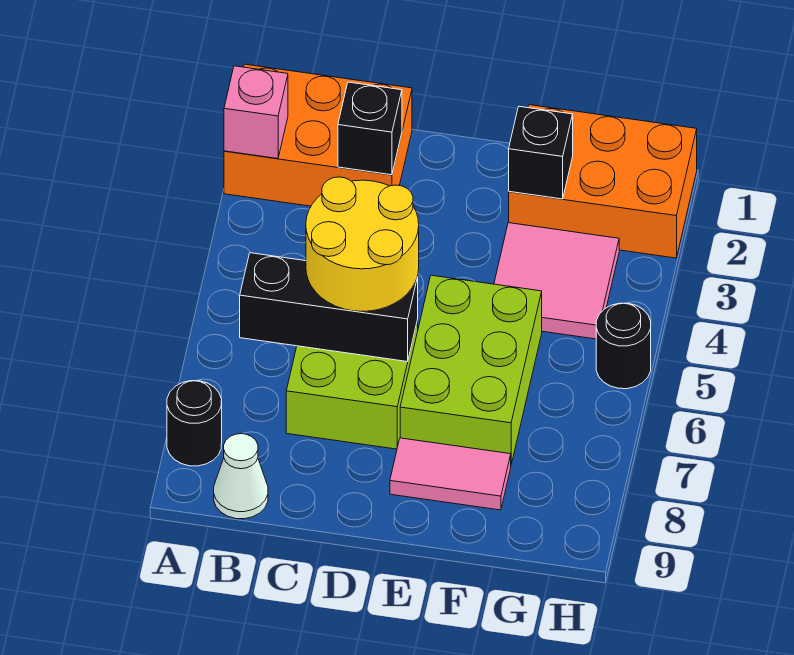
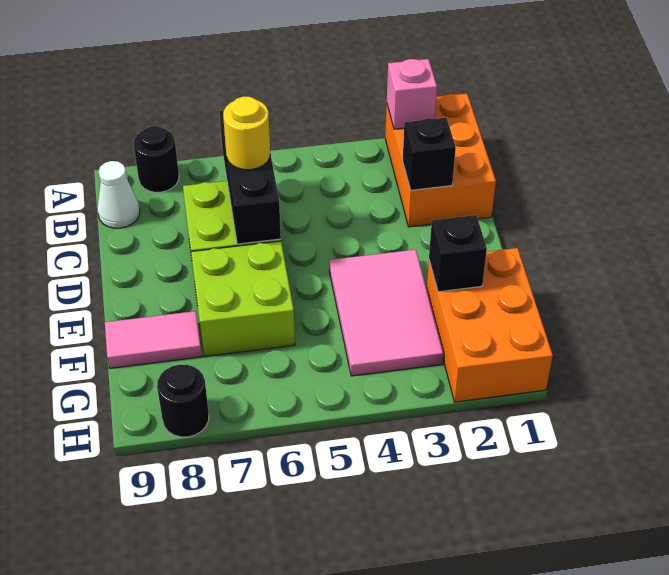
yellow round brick C5:D6 level 3 -> yellow round brick C6 level 3
lime brick E5:F7 level 1 -> lime brick E6:F7 level 1
pink tile E8:F8 level 1 -> pink tile F8:F9 level 1
pink tile F3:G4 level 1 -> pink tile E3:G4 level 1
black round brick H5 level 1 -> black round brick H8 level 1

